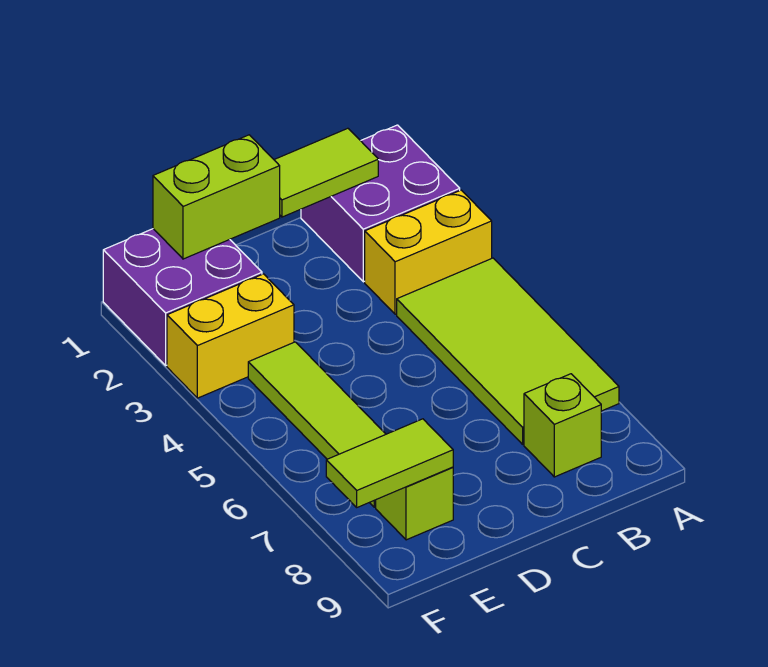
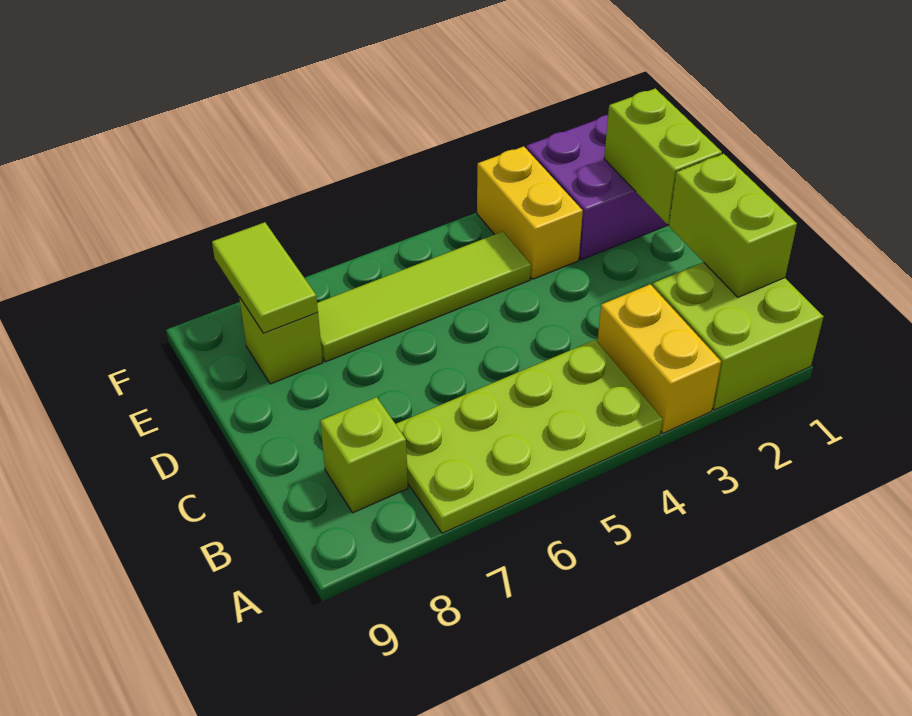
purple brick A1:B2 level 1 -> lime brick A1:B2 level 1
lime tile A4:B7 level 1 -> lime plate A4:B7 level 1
lime tile B1:C1 level 2 -> lime brick B1:C1 level 2

